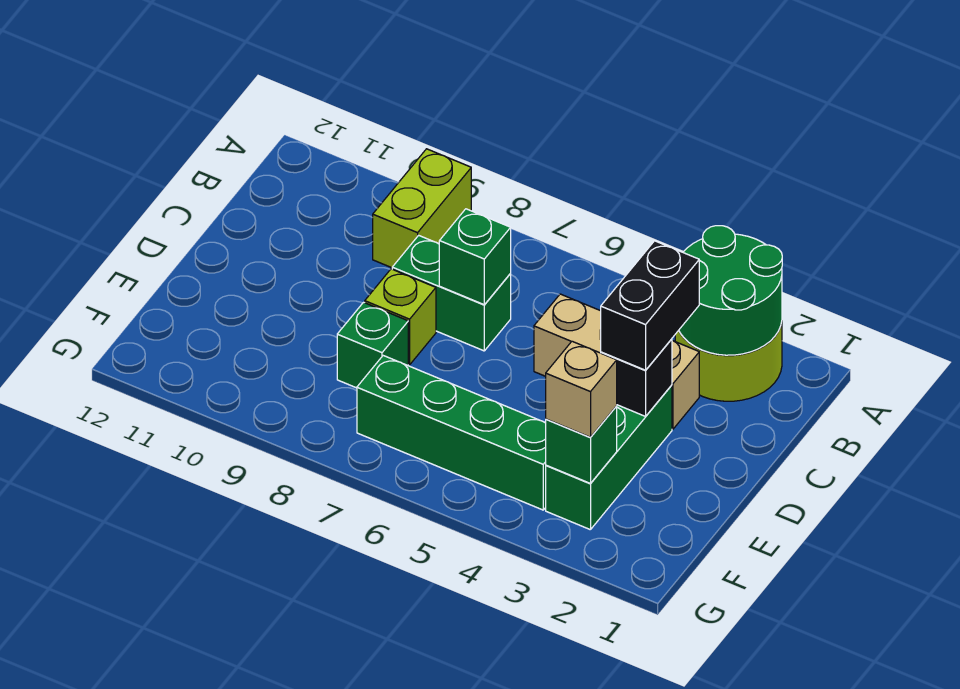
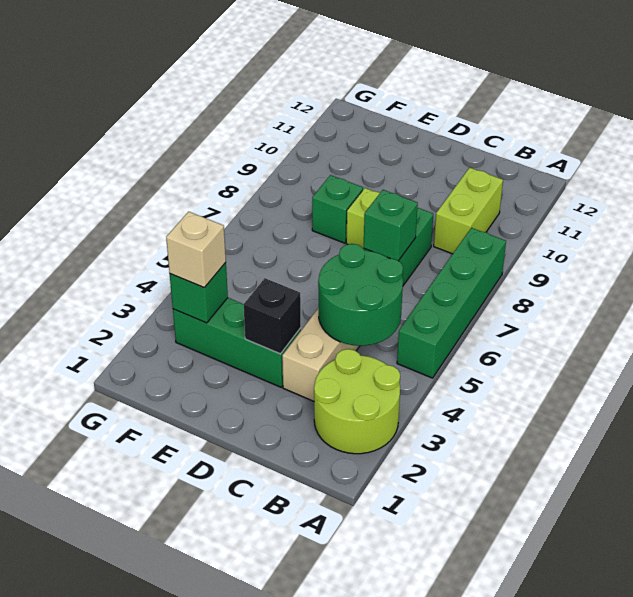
green round brick A2:B3 level 2 -> green round brick B4:C5 level 2
lime brick A9:B9 level 1 -> lime brick B9:B10 level 1
black brick C3:D3 level 3 -> none
green brick F4:F7 level 1 -> green brick A5:A8 level 1

